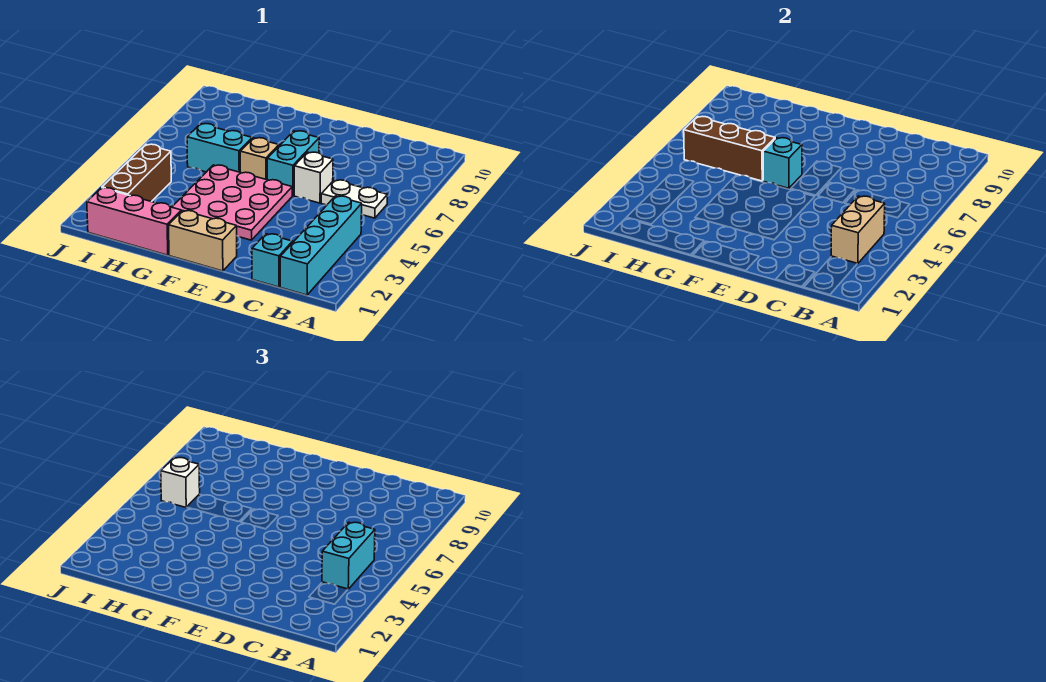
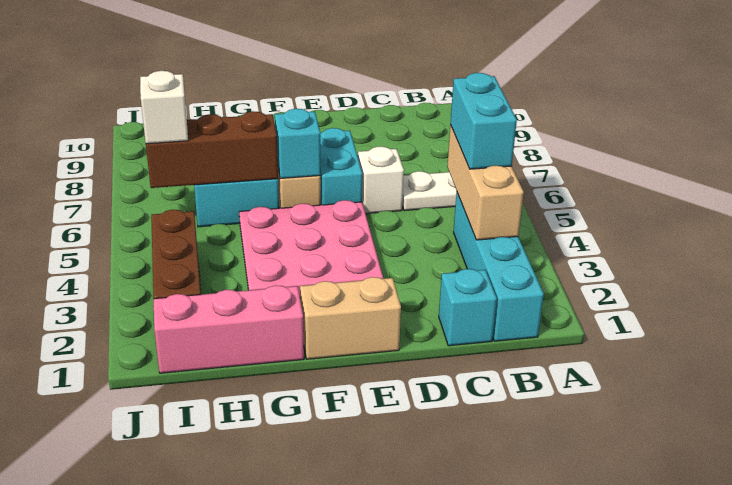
tan brick B3:B4 level 2 -> tan brick B3:B5 level 2

